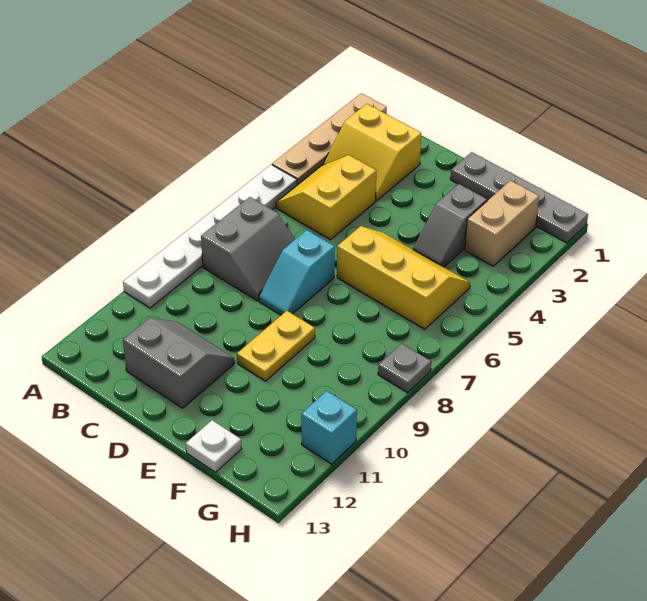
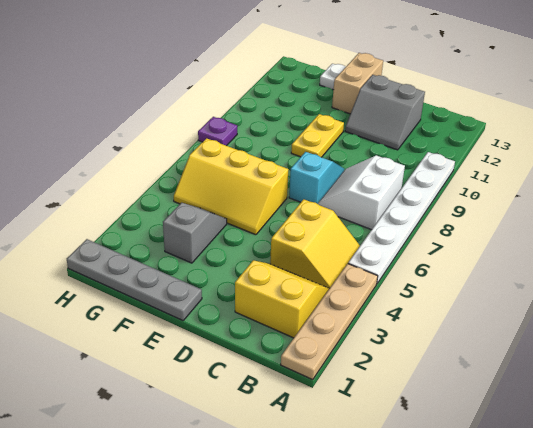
grey slope B7:C8 level 1 top B -> white slope B7:C8 level 1 top B
tan brick G2:G3 level 1 -> tan brick E12:E13 level 1
grey plate H8 level 1 -> purple plate H8 level 1
cyan brick H11 level 1 -> none

